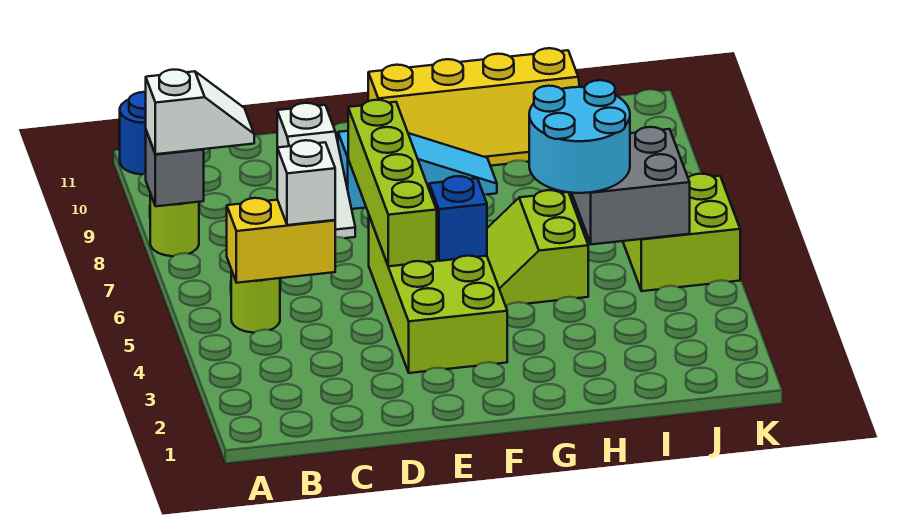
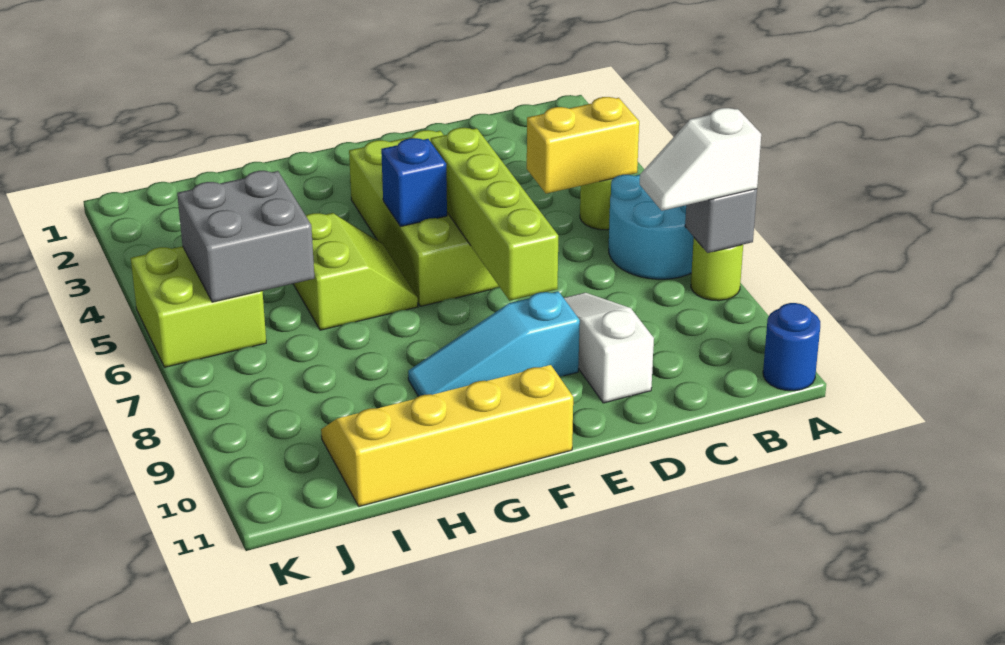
white brick C5 level 3 -> none
cyan round brick H5:I6 level 3 -> cyan round brick A6:B7 level 1

